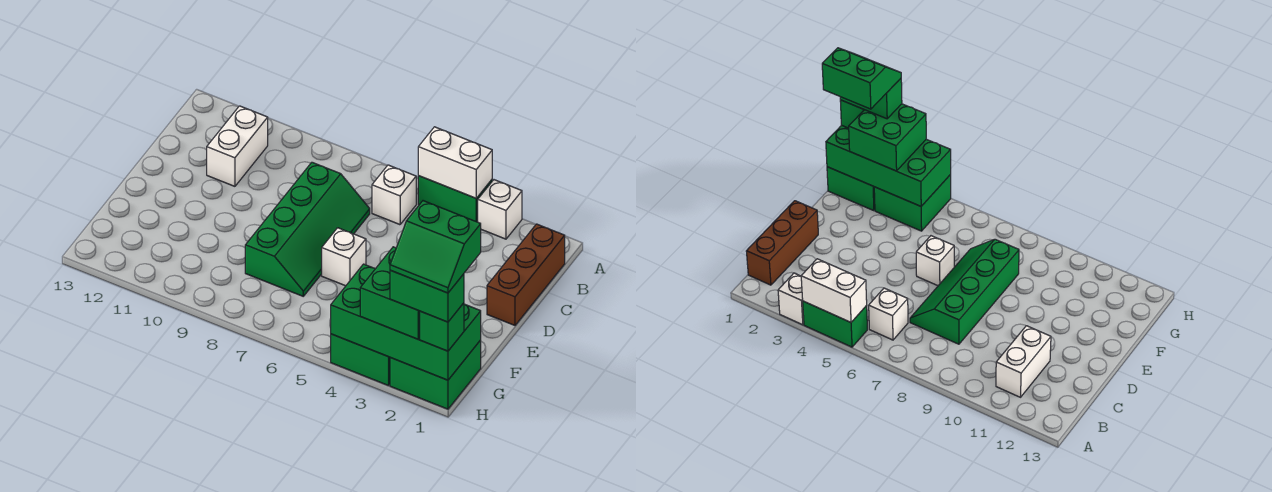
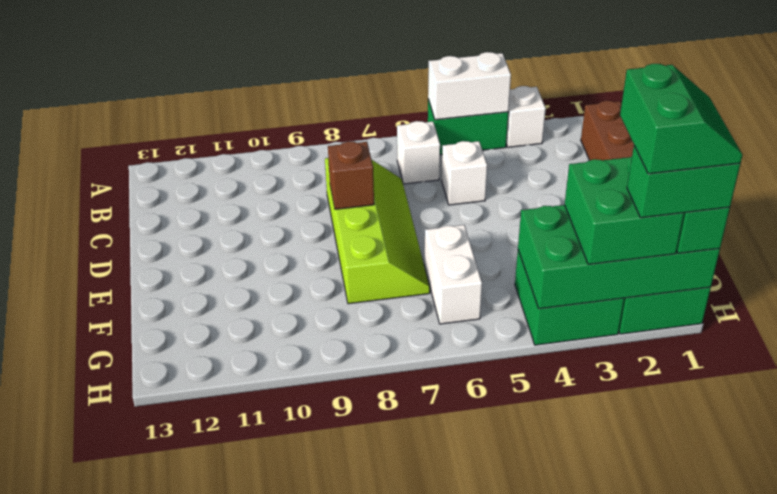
white brick B11:C11 level 1 -> white brick F6:G6 level 1
green slope C7:F8 level 1 top 8 -> lime slope C7:F8 level 1 top 8
none -> brown brick D8 level 2
white brick E6 level 1 -> white brick C5 level 1
green slope G1:H2 level 5 top G -> green slope G1:H2 level 5 top 2

